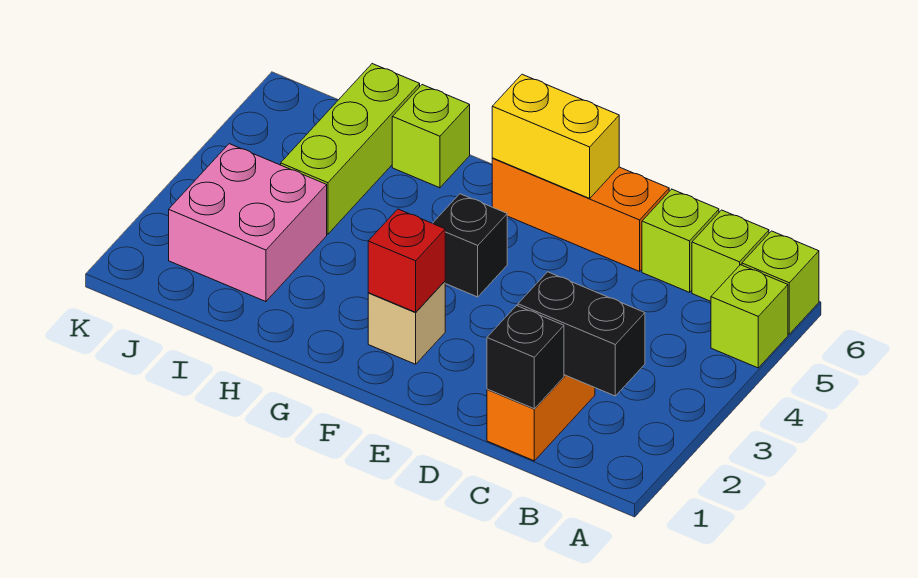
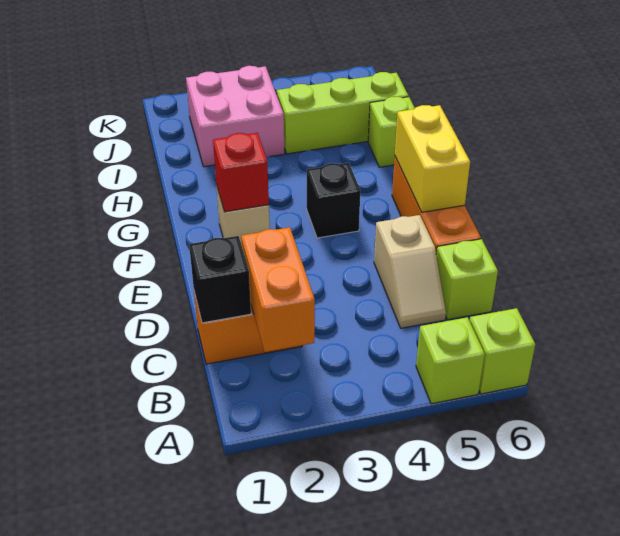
black brick B2:C2 level 2 -> orange brick B2:C2 level 2
lime brick B6 level 1 -> none
none -> tan slope C5:D5 level 1 top D

